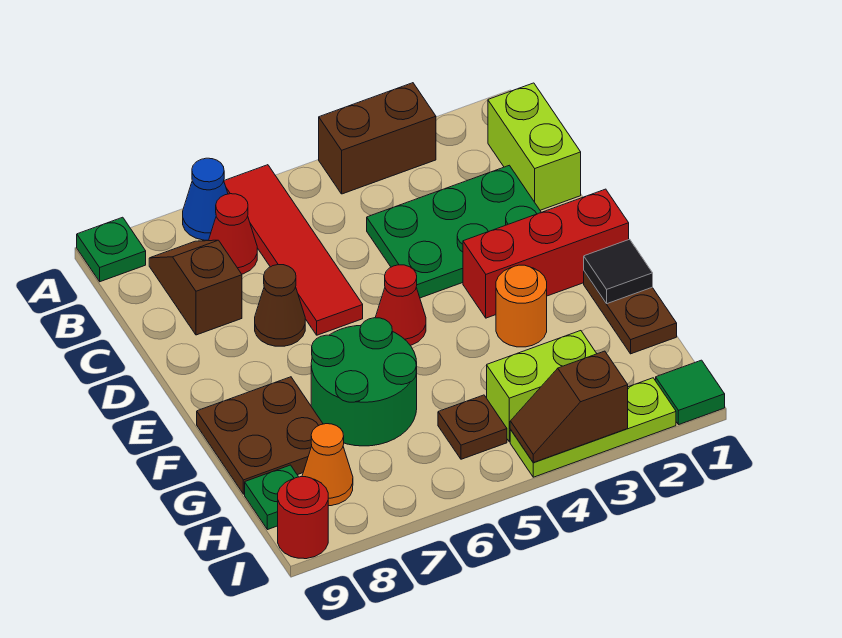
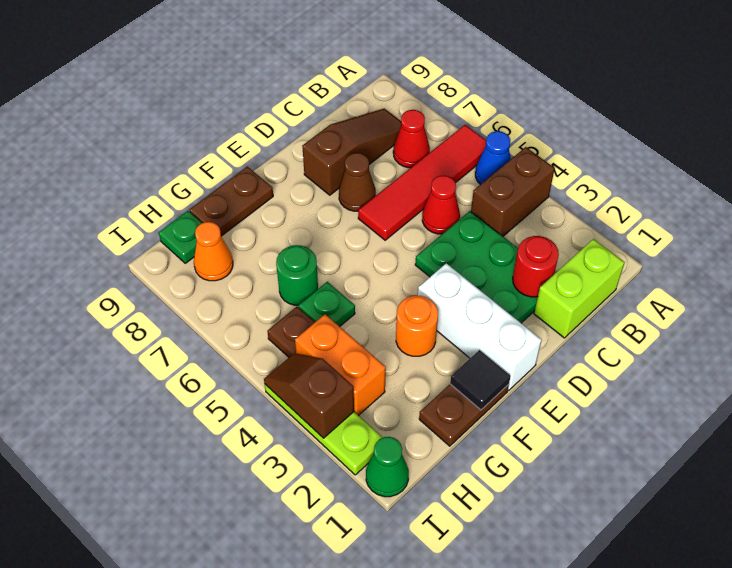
brown brick A3:A4 level 1 -> brown brick A4:B4 level 1
blue cone A7 level 1 -> blue cone A5 level 1
green plate A9 level 1 -> green plate G5 level 1
brown slope B8:C8 level 1 top C -> brown slope B8:D8 level 1 top D
red brick E1:E3 level 1 -> white brick E1:E3 level 1
red cone E5 level 1 -> red cone C5 level 1
green round brick F6:G7 level 1 -> green round brick G6 level 1
brown plate F8:G9 level 1 -> brown plate F9:G9 level 1
lime brick H3:H4 level 1 -> orange brick H3:H4 level 1
green tile I1 level 1 -> green cone I1 level 1
red round brick I9 level 1 -> red round brick C2 level 2

